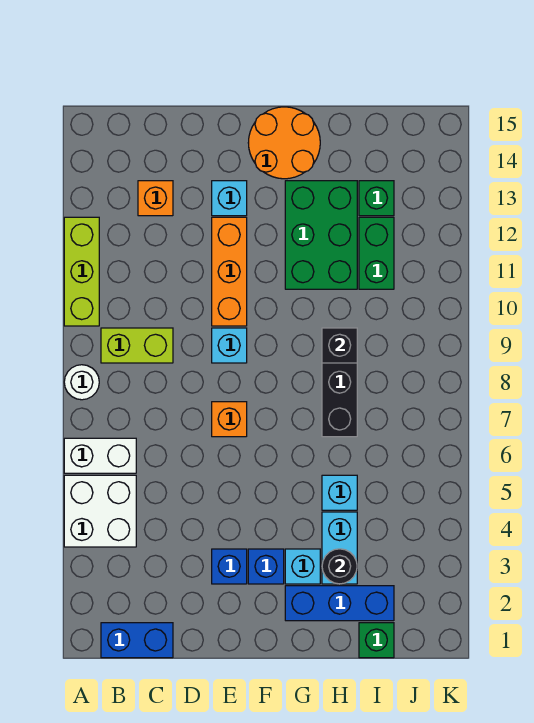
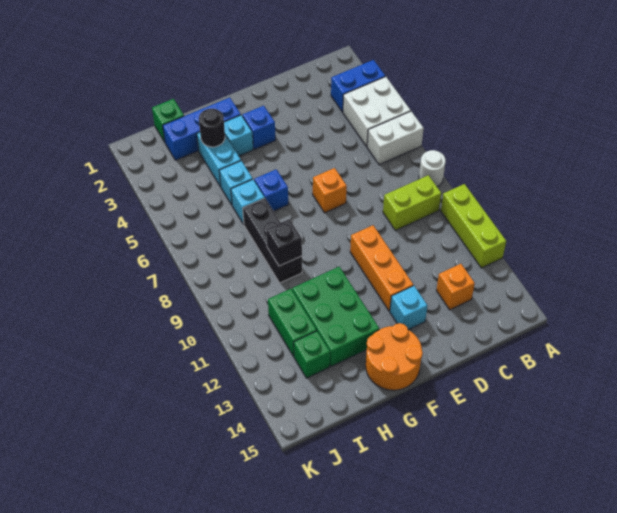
blue brick B1:C1 level 1 -> blue brick A3:B3 level 1
blue brick E3 level 1 -> blue brick G6 level 1
cyan brick E9 level 1 -> cyan brick H6 level 1

